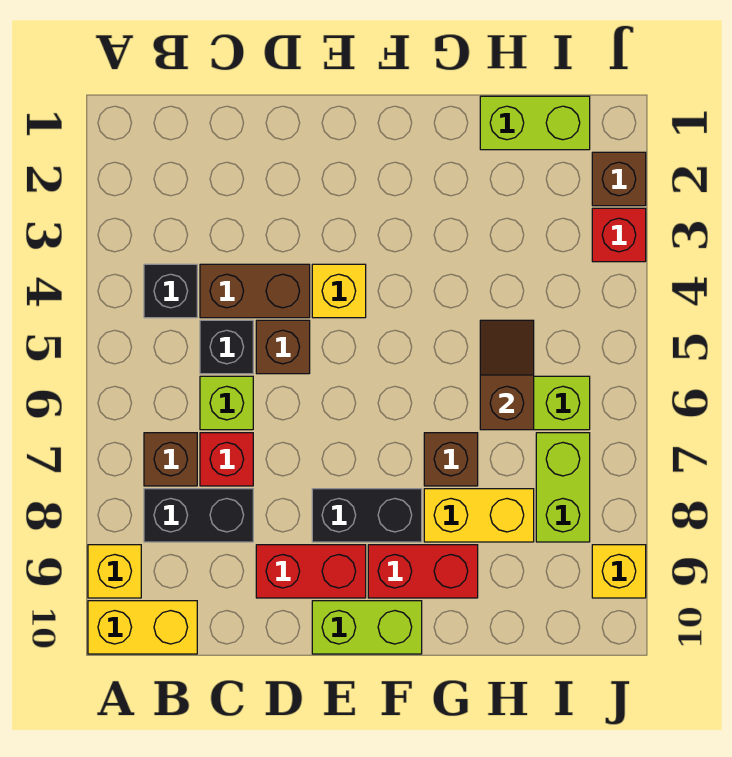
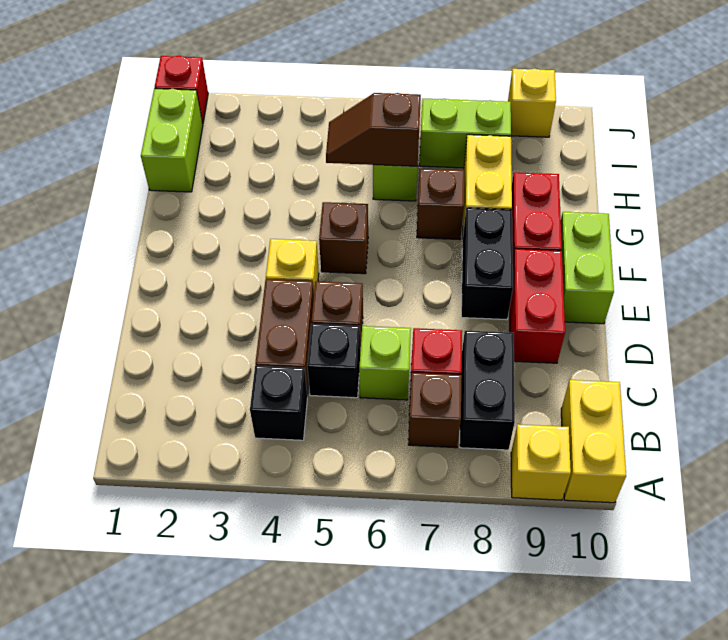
brown brick J2 level 1 -> brown brick F5 level 1
red brick J3 level 1 -> red brick J1 level 1

